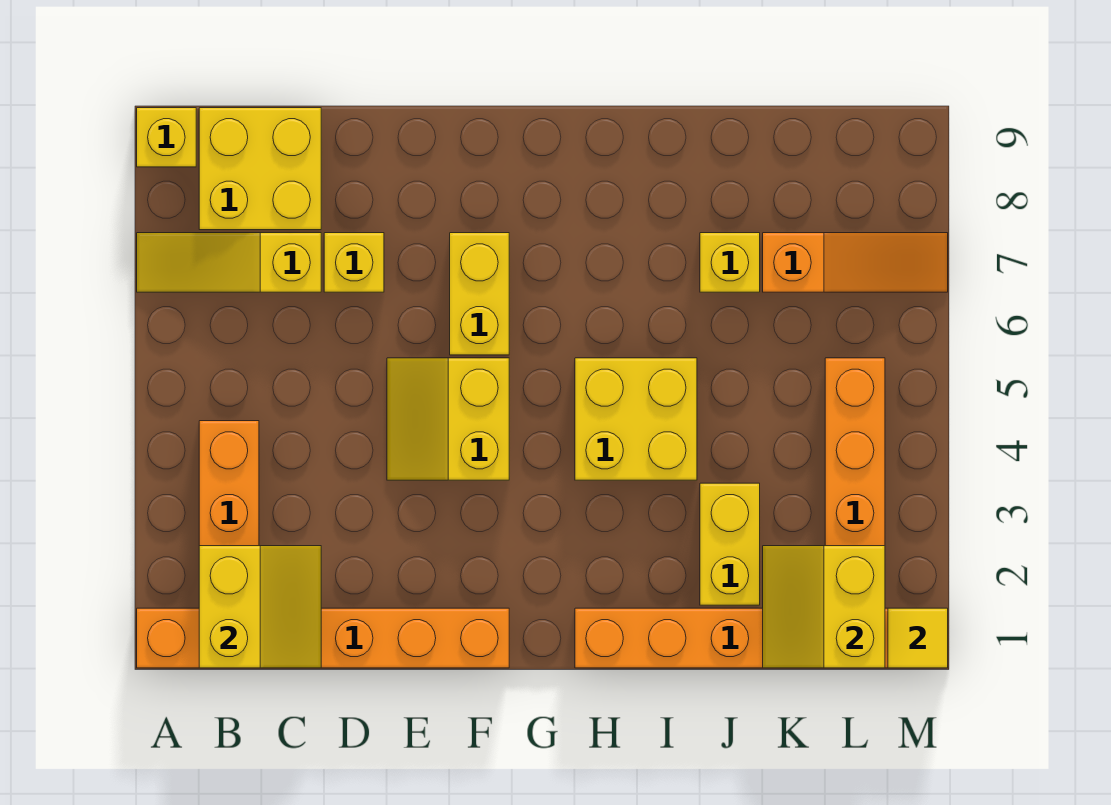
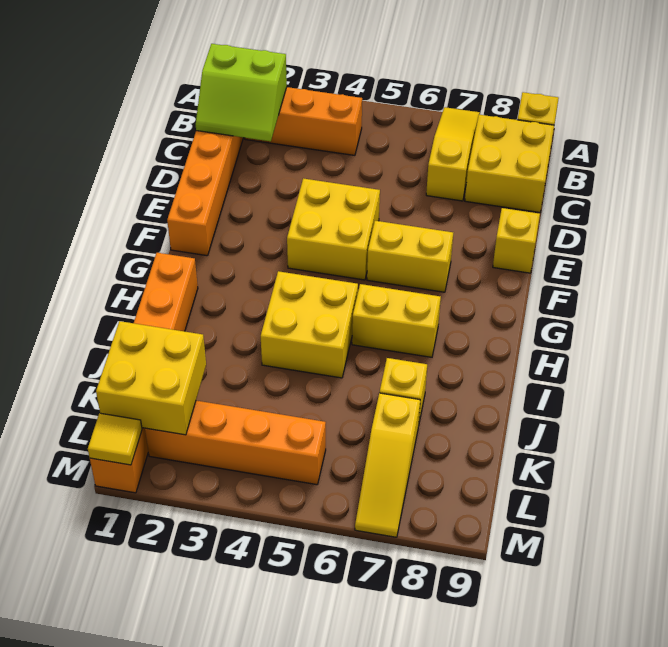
yellow slope B1:C2 level 2 top B -> lime slope B1:C2 level 2 top B
yellow brick D7 level 1 -> yellow brick E9 level 1
yellow slope E4:F5 level 1 top F -> yellow brick E4:F5 level 1
yellow brick J2:J3 level 1 -> yellow brick H6:H7 level 1
yellow slope K1:L2 level 2 top L -> yellow brick K1:L2 level 2
orange slope K7:M7 level 1 top K -> yellow slope K7:M7 level 1 top K

